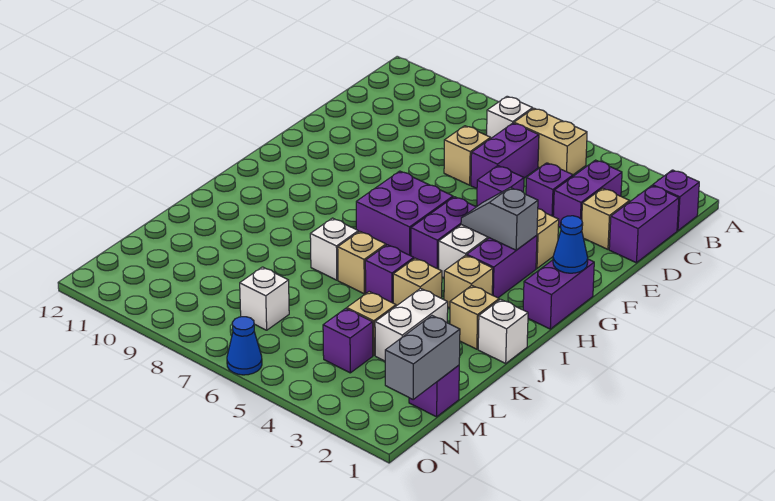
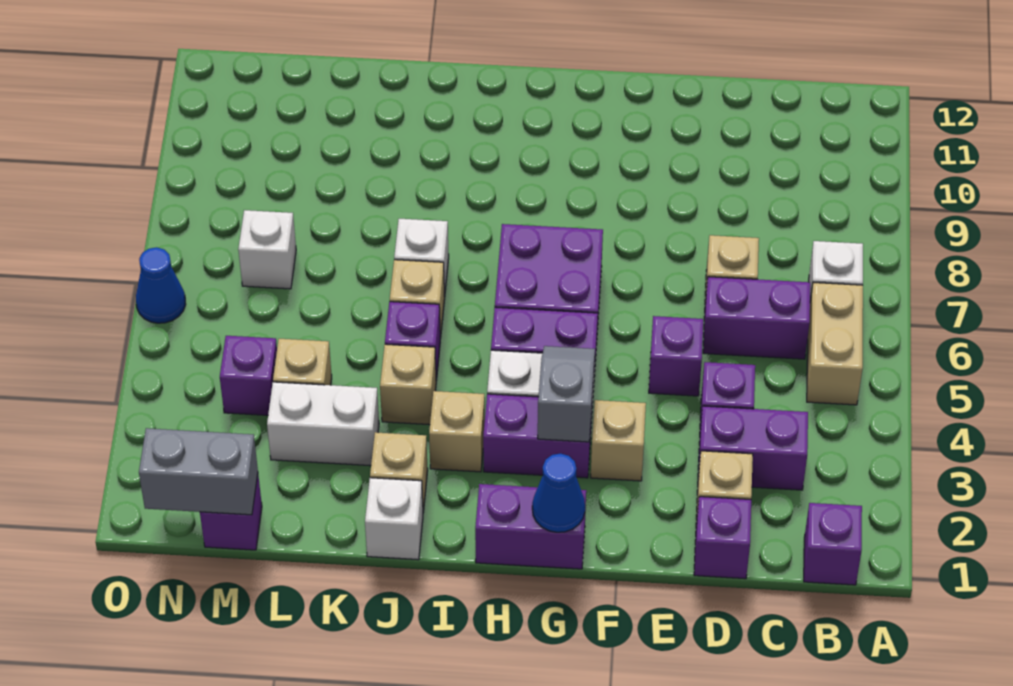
purple brick C1:D1 level 1 -> purple brick D1 level 1

